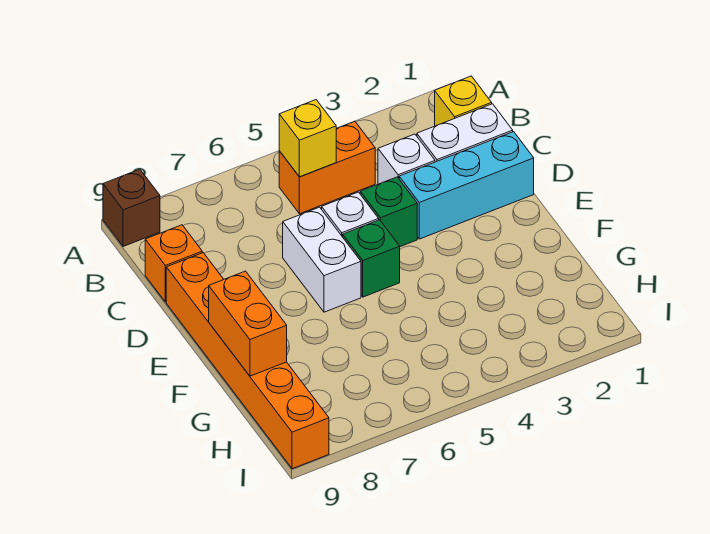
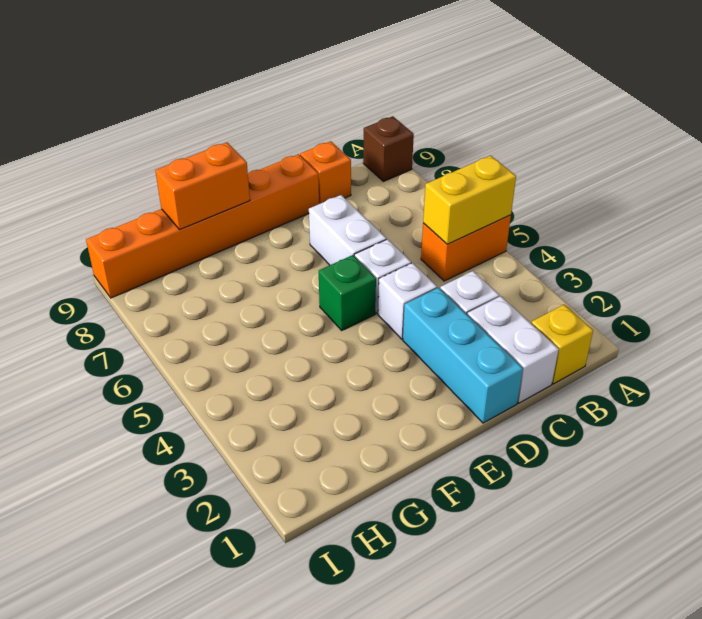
orange brick B4:B5 level 1 -> orange brick A5:B5 level 1
yellow brick B5 level 2 -> yellow brick A5:B5 level 2
green brick D4 level 1 -> white brick D4 level 1
white brick D6:E6 level 1 -> white brick D6:D7 level 1

